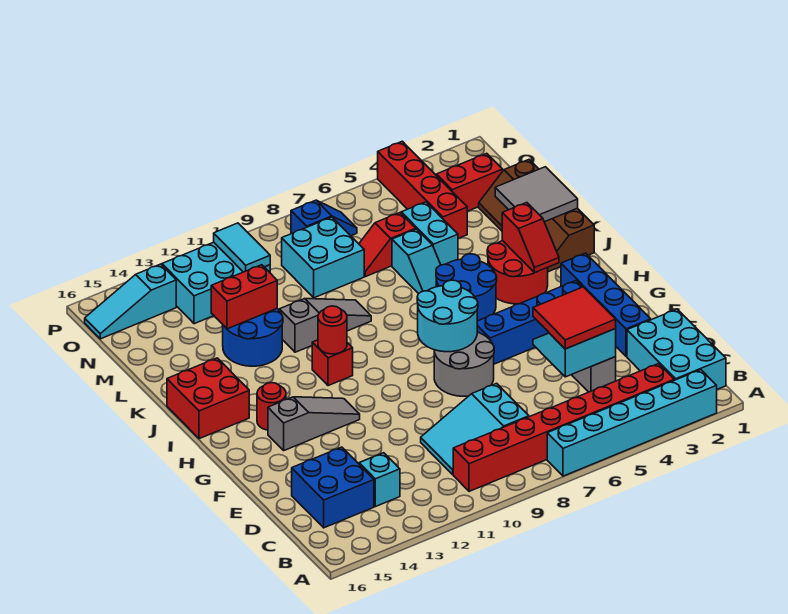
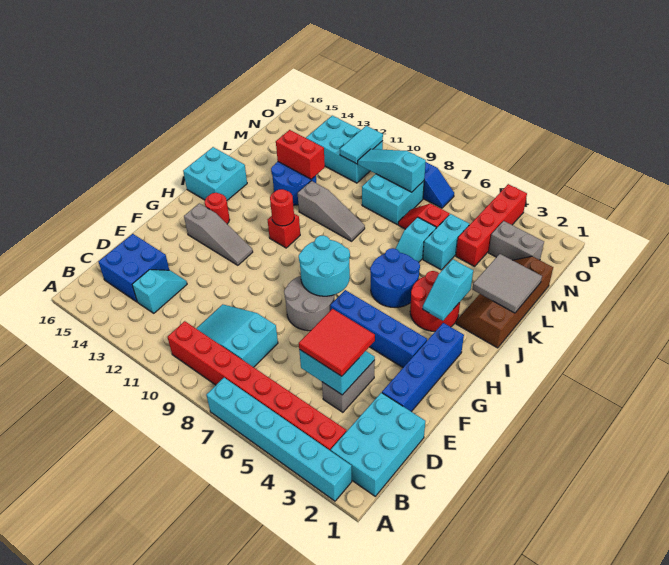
red slope I3:J3 level 2 top J -> cyan slope I3:J3 level 2 top J
red brick I15:J16 level 1 -> cyan brick I15:J16 level 1
red brick N2:N3 level 1 -> grey brick N2:N3 level 1
cyan slope O14:O16 level 1 top 14 -> cyan slope N8:N10 level 2 top 8

